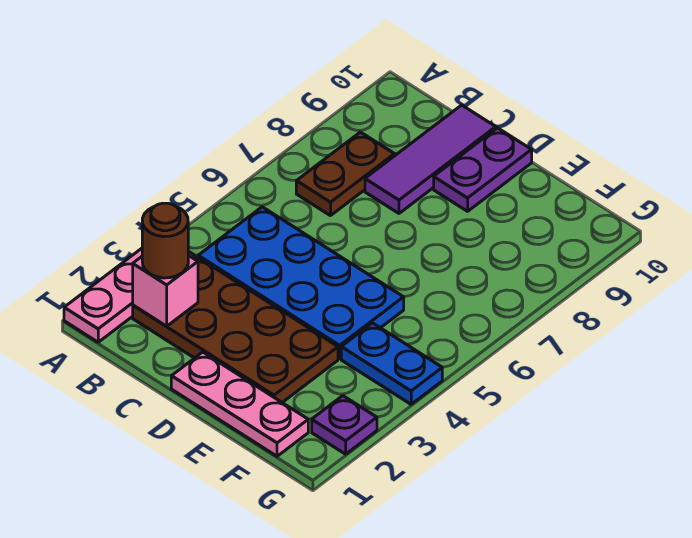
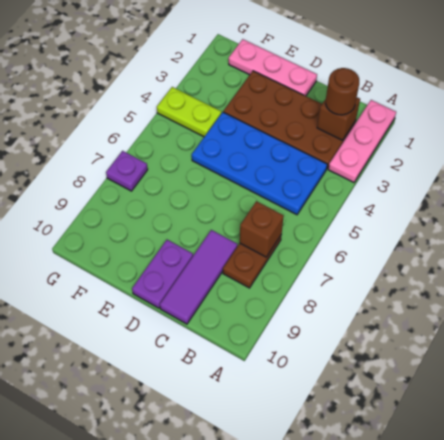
pink brick B2 level 2 -> brown brick B2 level 2
none -> brown brick B7 level 2
blue plate F4:G4 level 1 -> lime plate F4:G4 level 1
purple plate G2 level 1 -> purple plate G7 level 1

